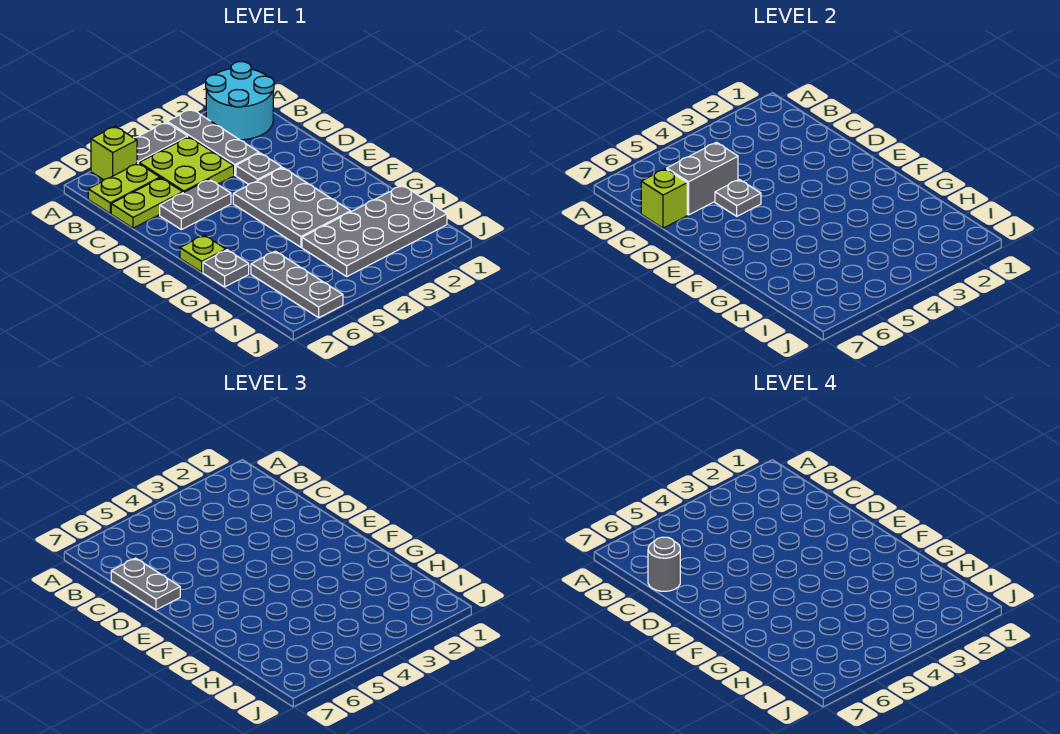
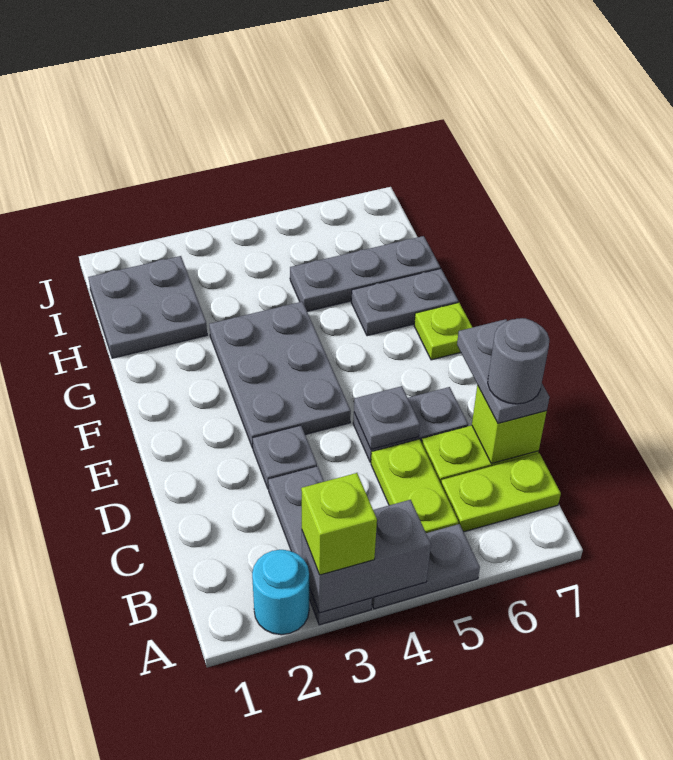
cyan round brick A1:B2 level 1 -> cyan round brick A2 level 1
lime brick A6 level 1 -> lime brick A3 level 3
lime plate B4:C5 level 1 -> lime plate B5:C5 level 1
grey brick C5:C6 level 2 -> grey brick A3:A4 level 2
grey plate G7 level 1 -> grey plate G6:G7 level 1
grey plate H1:I4 level 1 -> grey plate H1:I2 level 1
grey plate H6:J6 level 1 -> grey plate H5:H7 level 1

